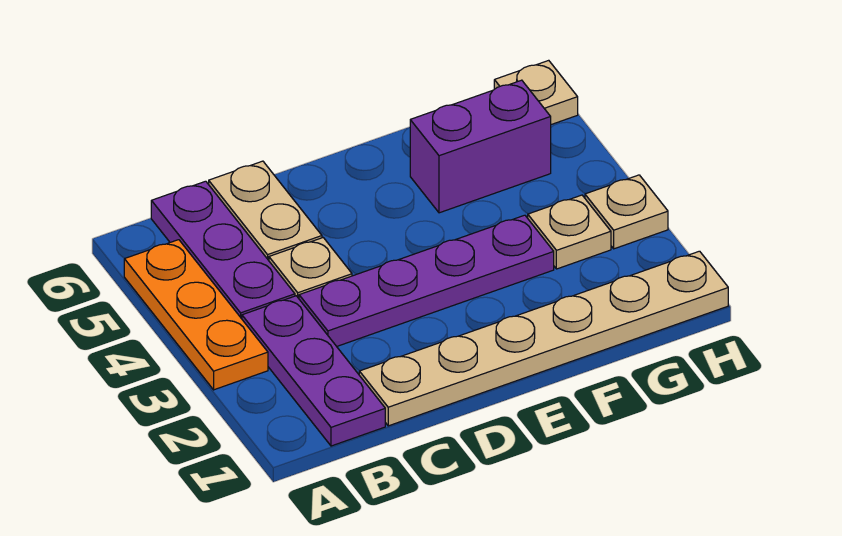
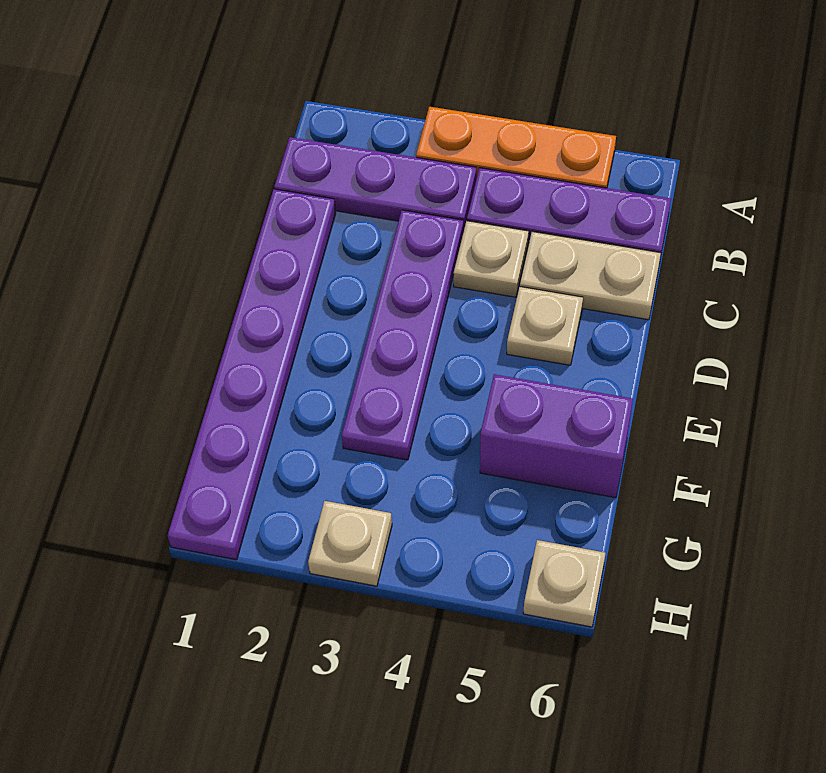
tan plate C1:H1 level 1 -> purple plate C1:H1 level 1
purple brick F5:G5 level 1 -> purple brick F5:F6 level 1
tan plate G3 level 1 -> tan plate D5 level 1

